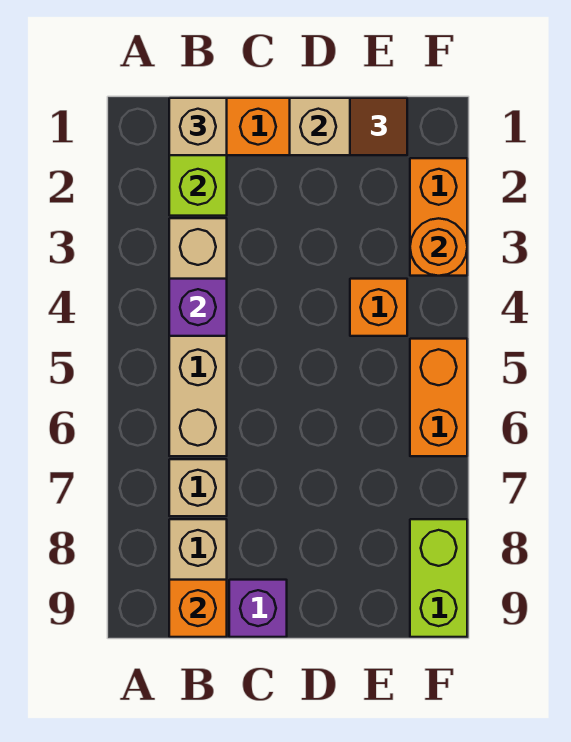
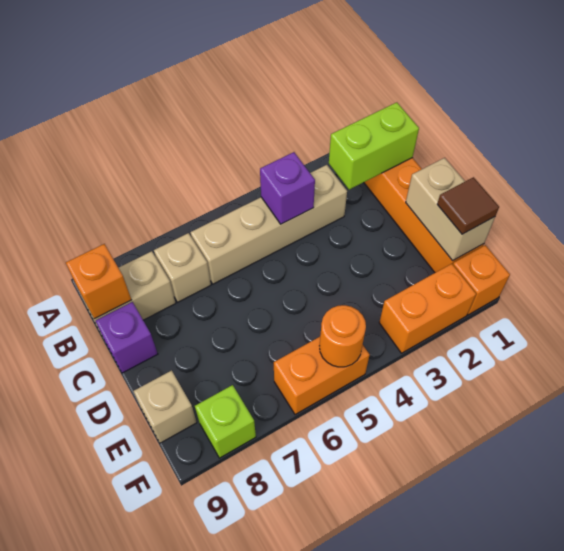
tan brick B1 level 3 -> tan brick E9 level 1
orange brick E4 level 1 -> orange brick F1 level 1
orange round brick F3 level 2 -> orange round brick F5 level 2
lime brick F8:F9 level 1 -> lime brick F8 level 1

